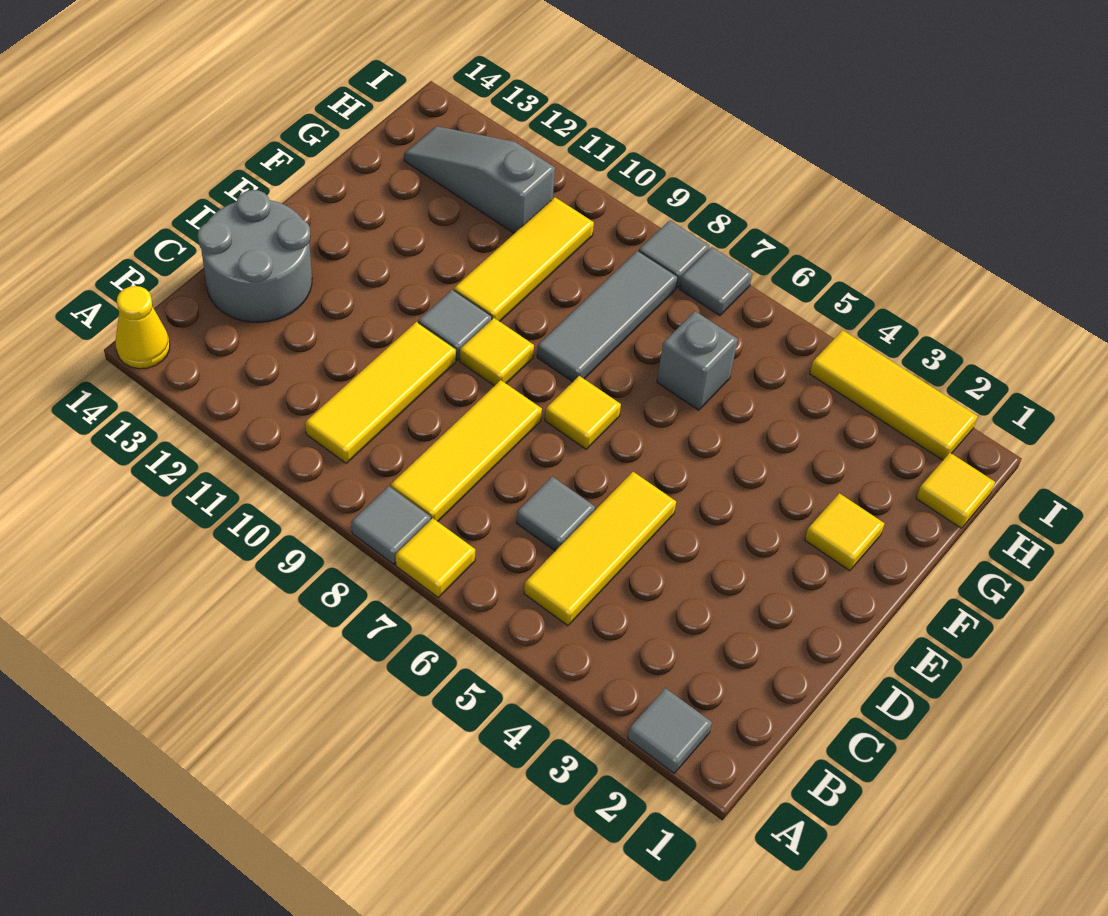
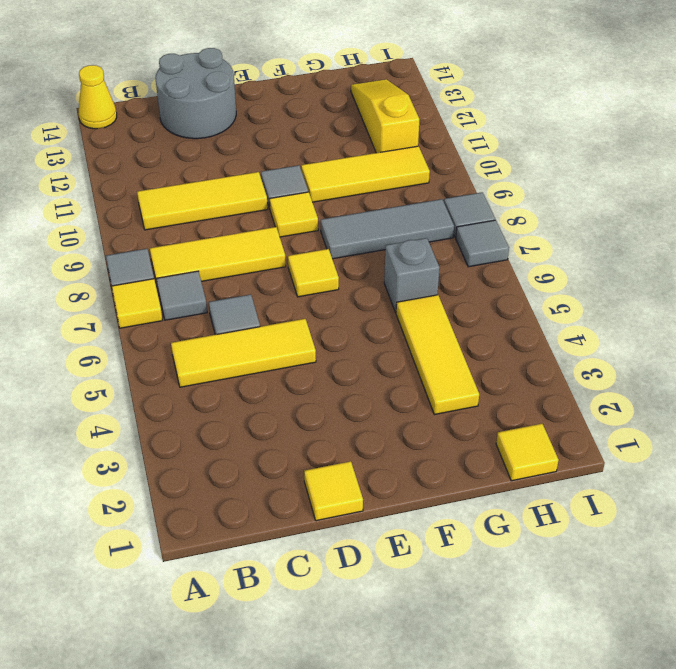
grey tile A2 level 1 -> grey tile B7 level 1
yellow tile F2 level 1 -> yellow tile D1 level 1
grey slope H11:H13 level 1 top 11 -> yellow slope H11:H13 level 1 top 11
yellow tile I2:I4 level 1 -> yellow tile G3:G5 level 1

